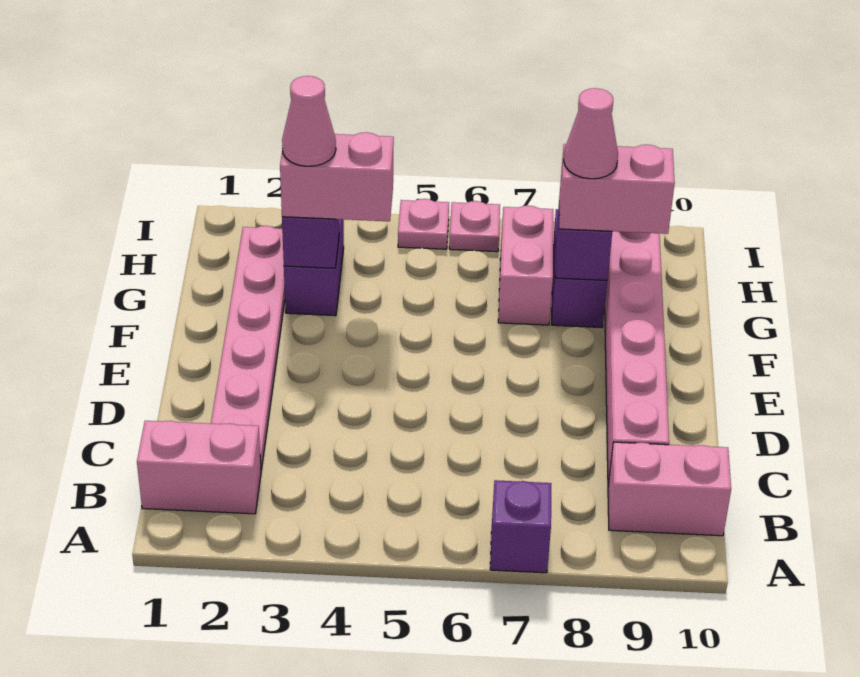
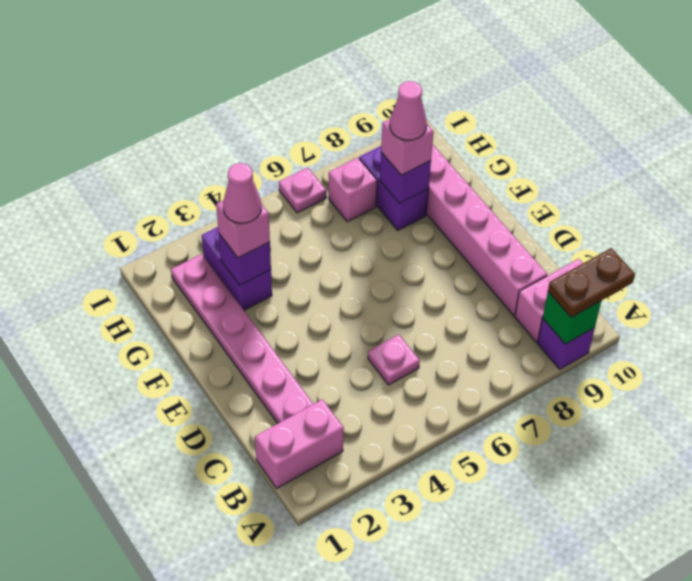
purple brick A7 level 1 -> purple brick A9 level 1
none -> green brick A9 level 2
none -> brown plate A9:A10 level 3
pink brick G3:G4 level 3 -> pink brick G3 level 3
pink brick G7:H7 level 1 -> pink brick H7 level 1
pink brick G8:G9 level 3 -> pink brick G8 level 3
pink plate I5 level 1 -> pink plate C5 level 1

